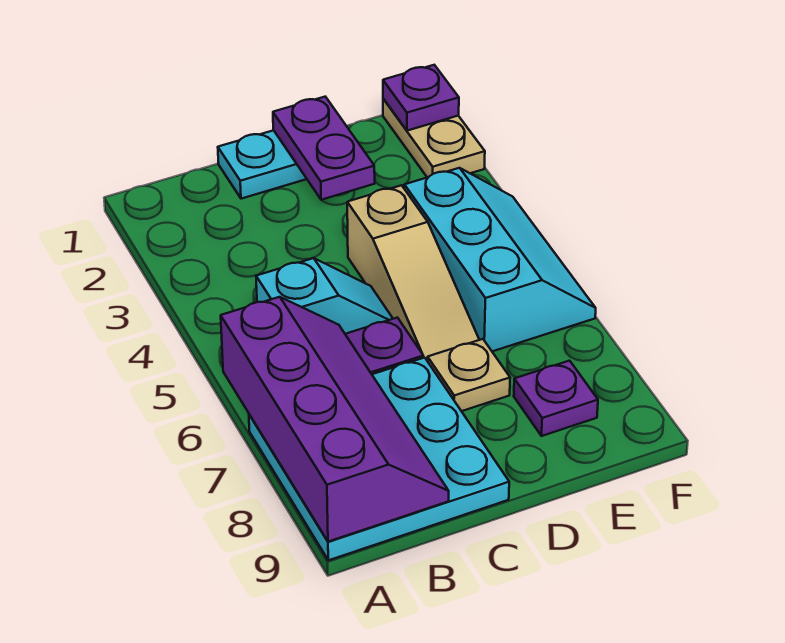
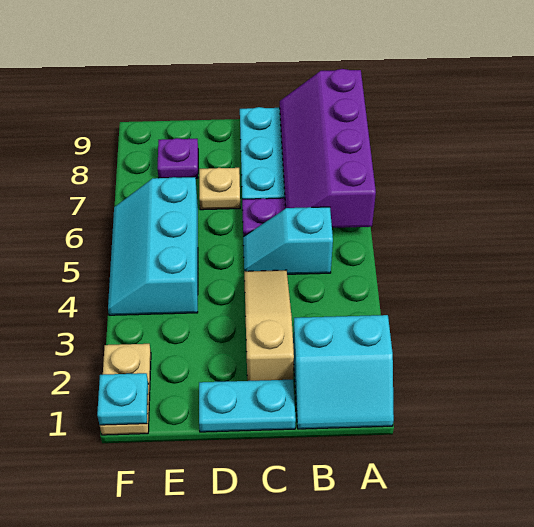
none -> cyan slope A1:B2 level 1 top 2
purple plate D1:D2 level 2 -> none
tan slope D4:D6 level 1 top 4 -> tan slope C2:C4 level 1 top 2
purple plate F1 level 2 -> cyan plate F1 level 2

